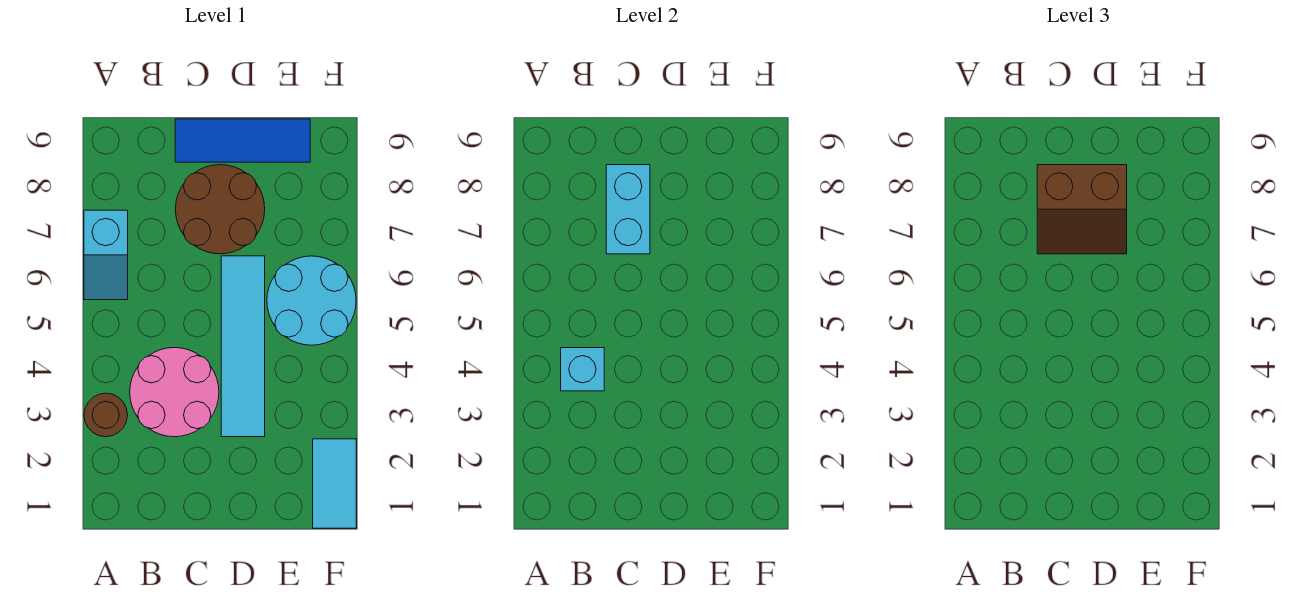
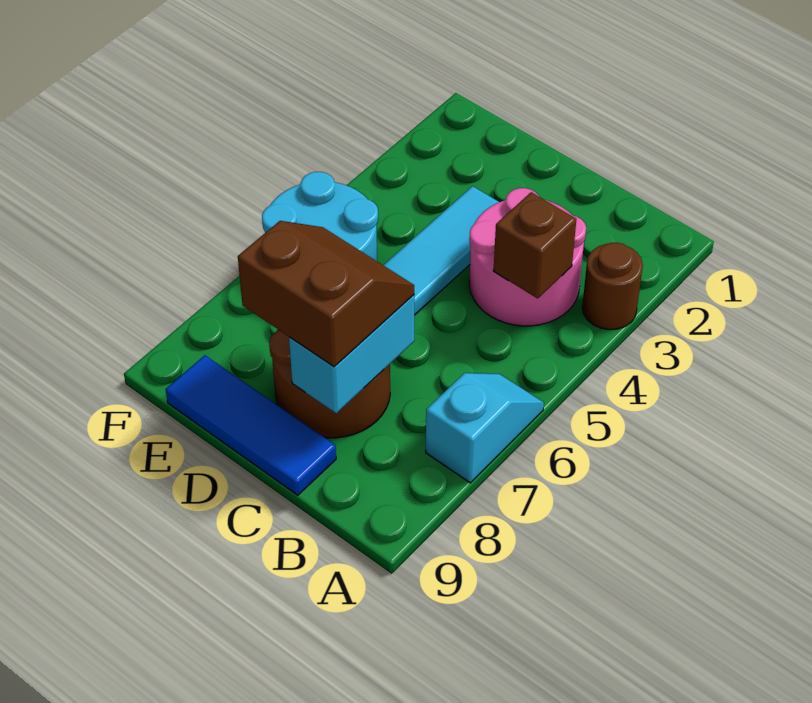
cyan brick B4 level 2 -> brown brick B4 level 2
cyan tile F1:F2 level 1 -> none

